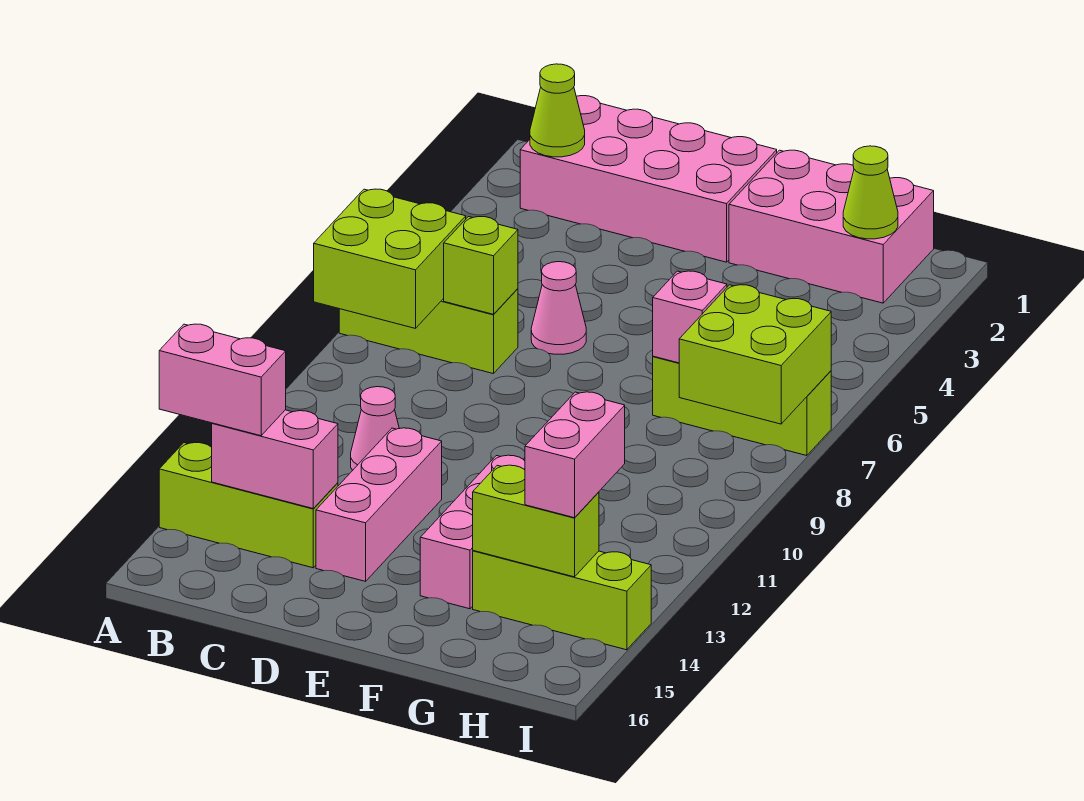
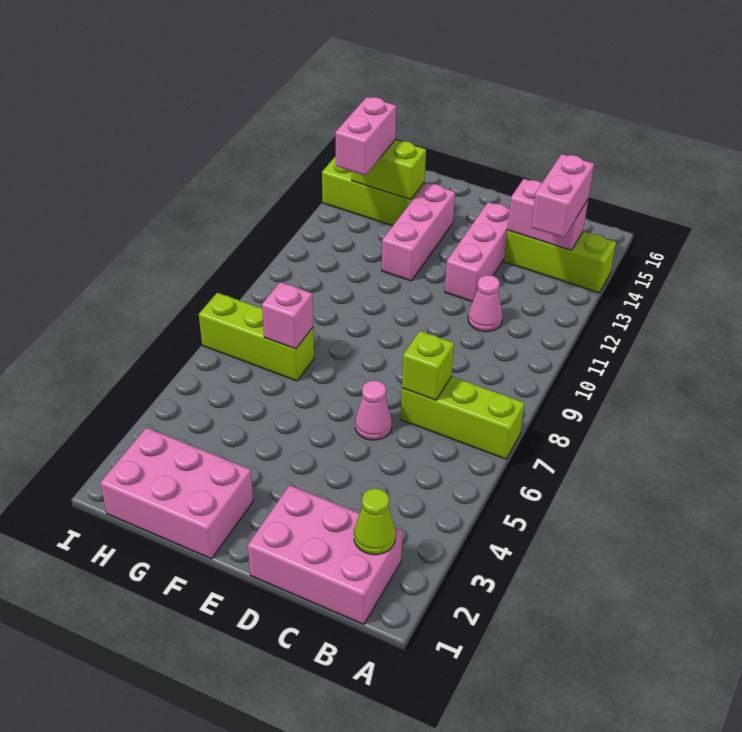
lime brick A7:B8 level 2 -> none
pink brick A14:B14 level 3 -> pink brick B13:B14 level 3
pink brick B1:E2 level 1 -> pink brick B1:D2 level 1
lime cone H2 level 2 -> none
lime brick H7:I8 level 2 -> none

